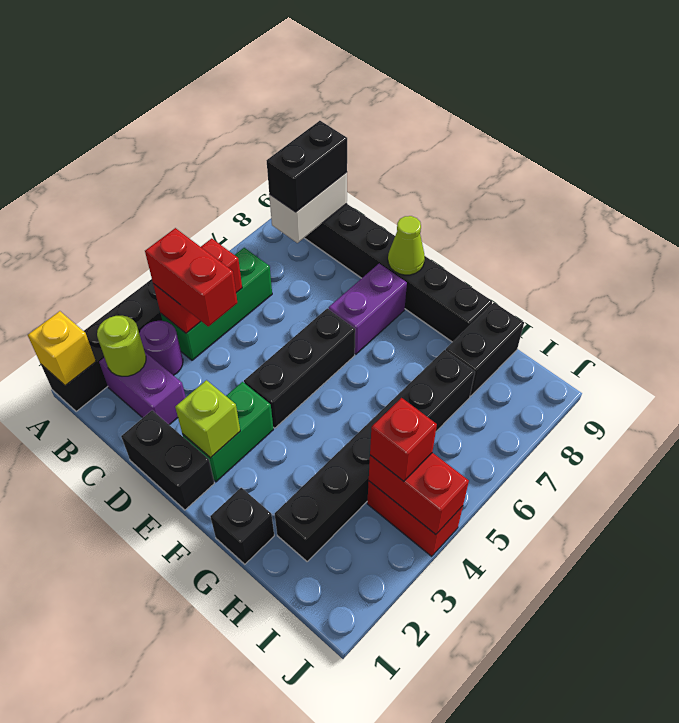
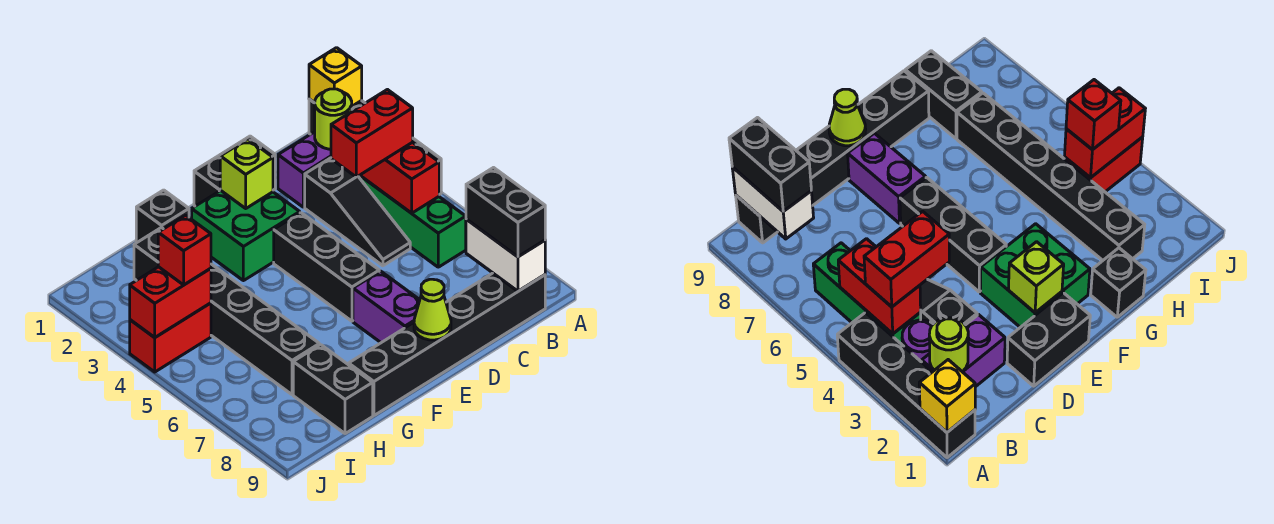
none -> black slope C3:C5 level 1 top 3
green brick E2:E3 level 1 -> green brick E2:F3 level 1

